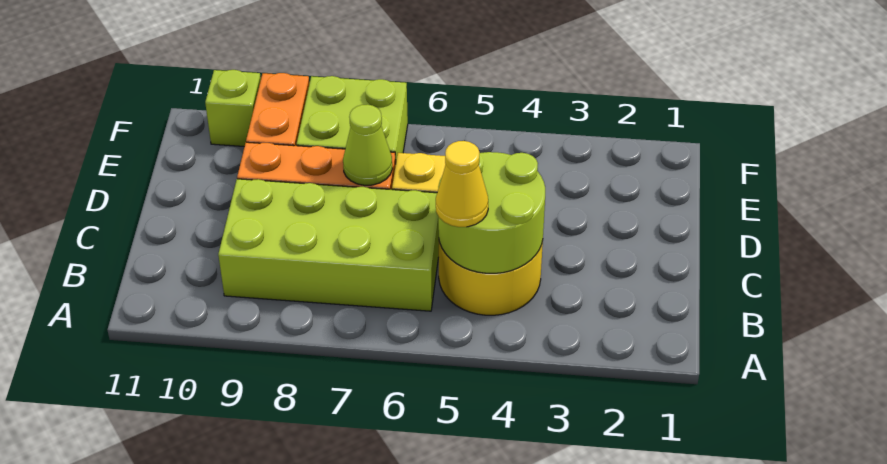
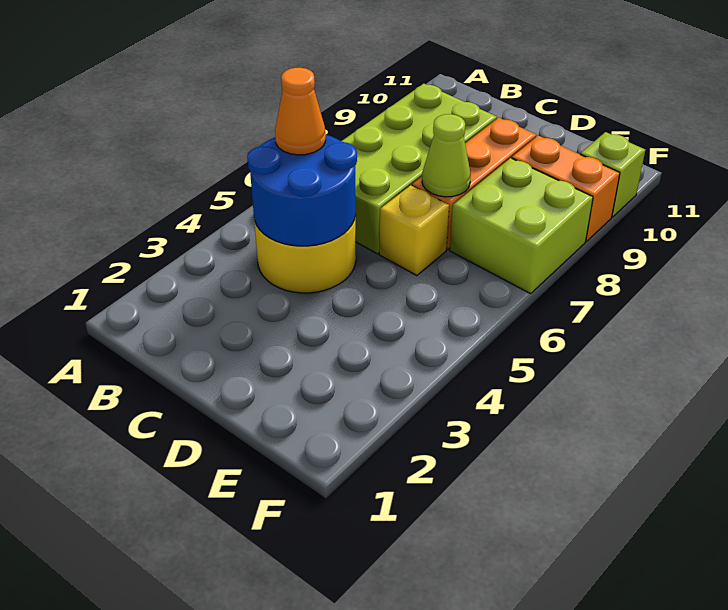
lime round brick B4:C5 level 2 -> blue round brick B4:C5 level 2
yellow cone B5 level 3 -> orange cone B5 level 3

